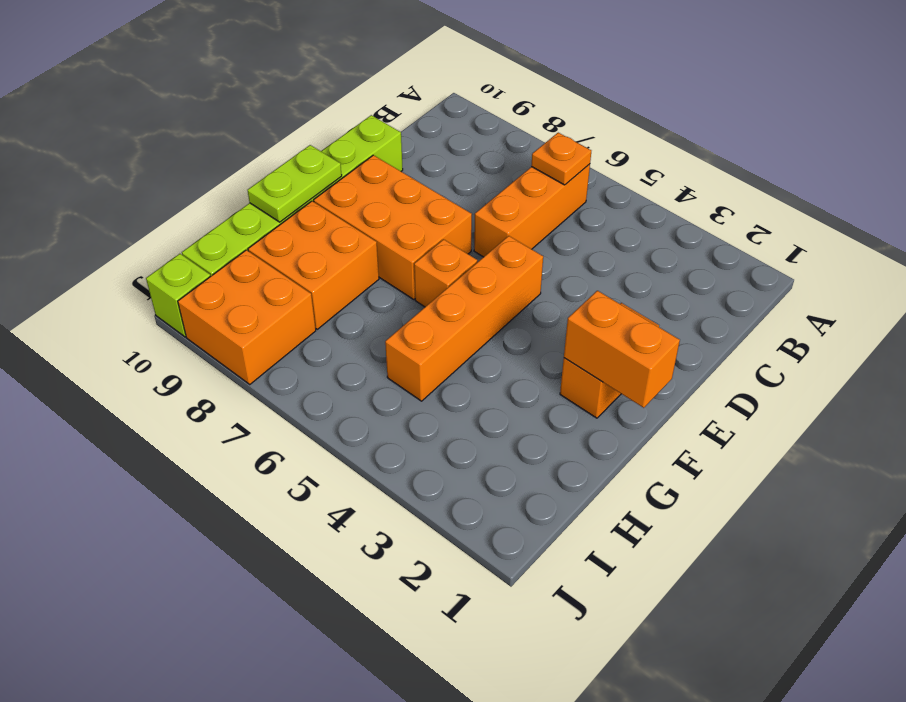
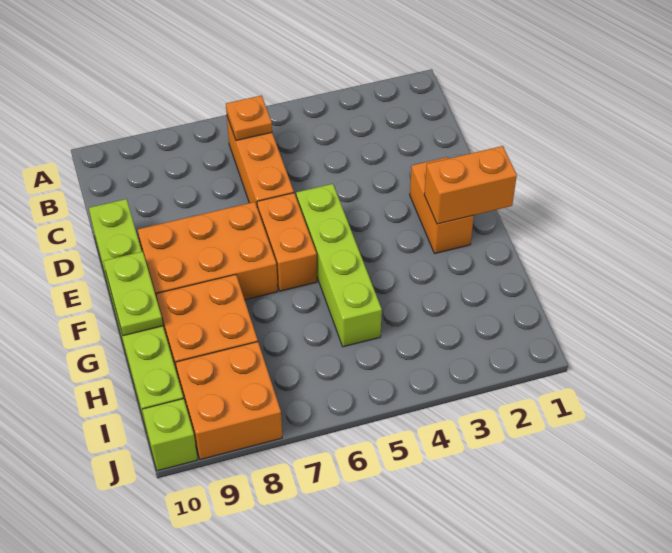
orange brick E5:H5 level 1 -> lime brick E5:H5 level 1
orange brick F6 level 1 -> orange brick E6:F6 level 1

